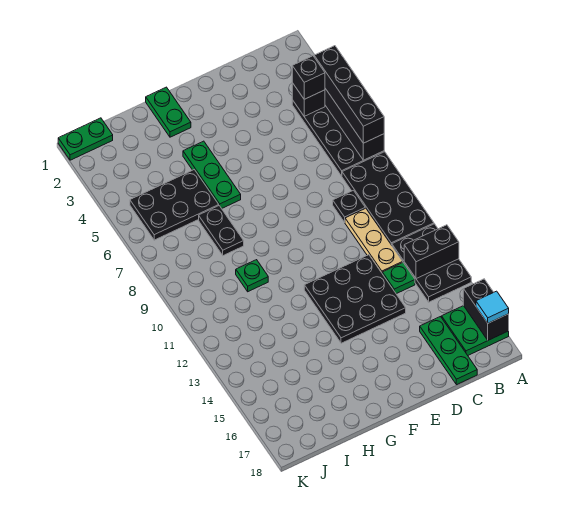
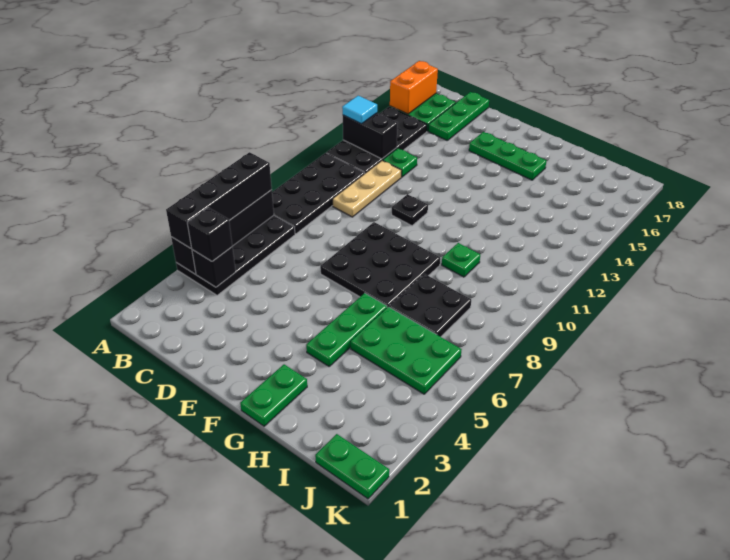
black plate A12:B14 level 1 -> black plate A12:B15 level 1
black brick A16:A17 level 2 -> orange brick A16:A17 level 2
cyan tile A17 level 3 -> cyan tile A13 level 3
black plate C9 level 1 -> black plate E11 level 1
black plate D12:F14 level 1 -> black plate E7:G9 level 1
none -> green plate E16:G16 level 1
black plate H5:J6 level 1 -> green plate H5:J6 level 1
black plate H7:H8 level 1 -> black plate H7:I8 level 1

